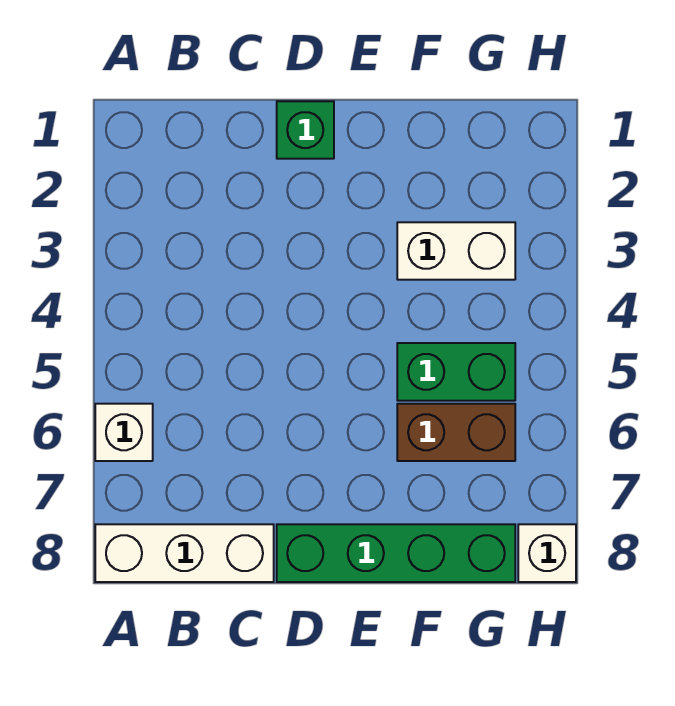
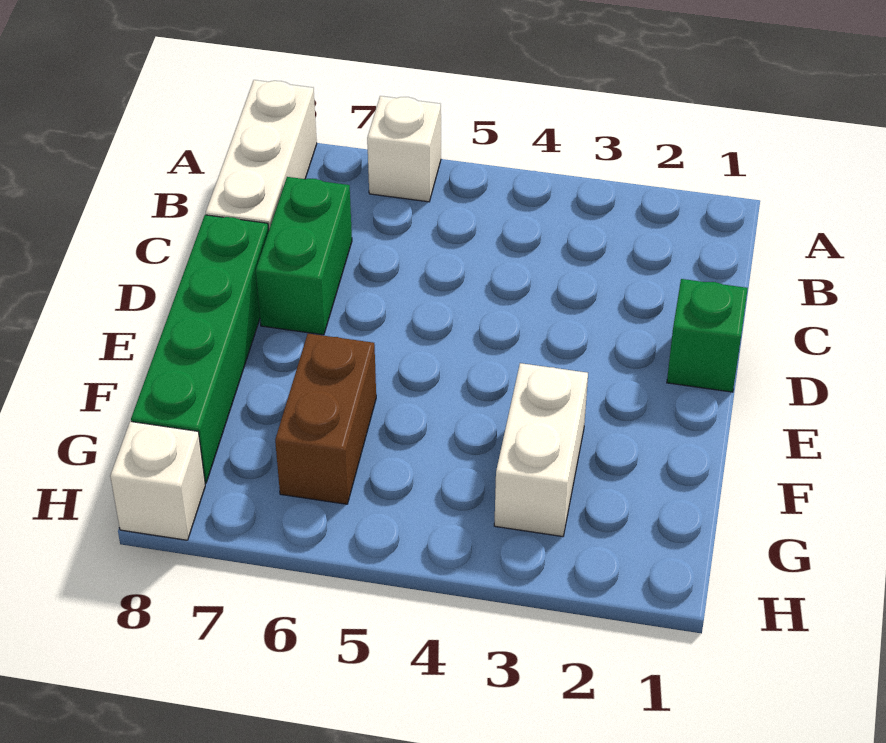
green brick F5:G5 level 1 -> green brick C7:D7 level 1

